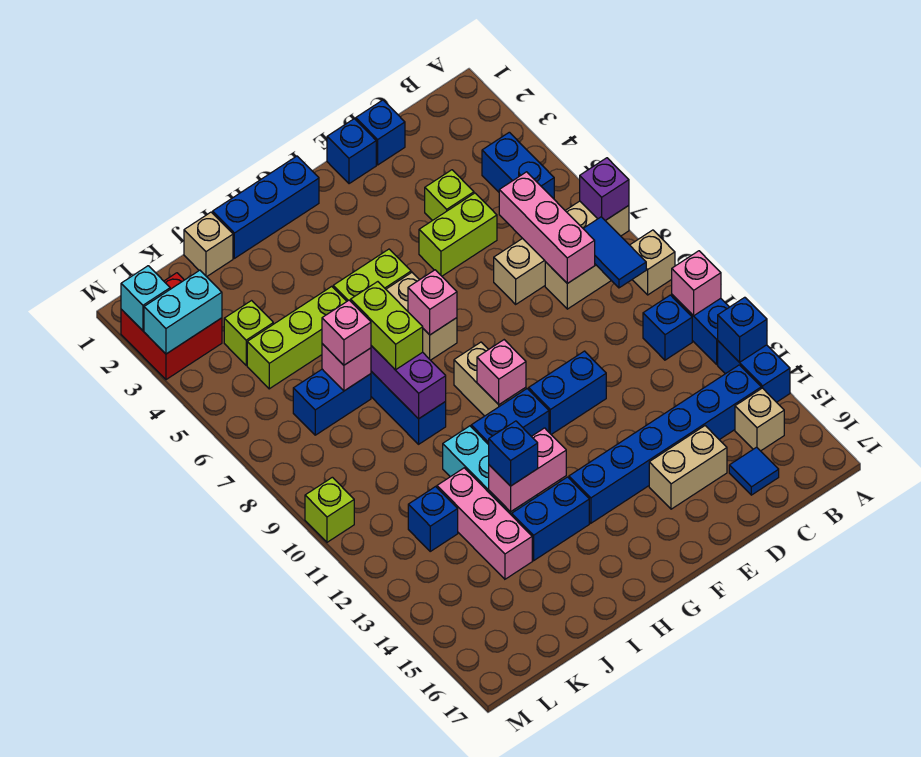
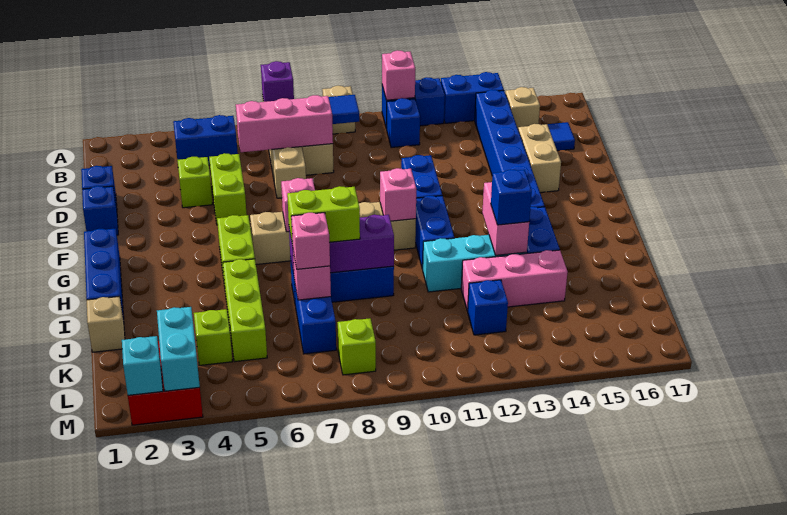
blue brick A13 level 2 -> none
lime brick M10 level 1 -> lime brick L8 level 1

